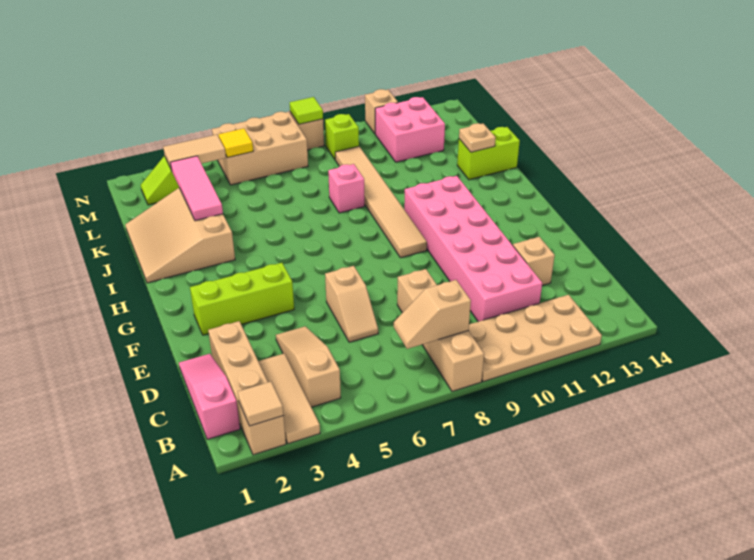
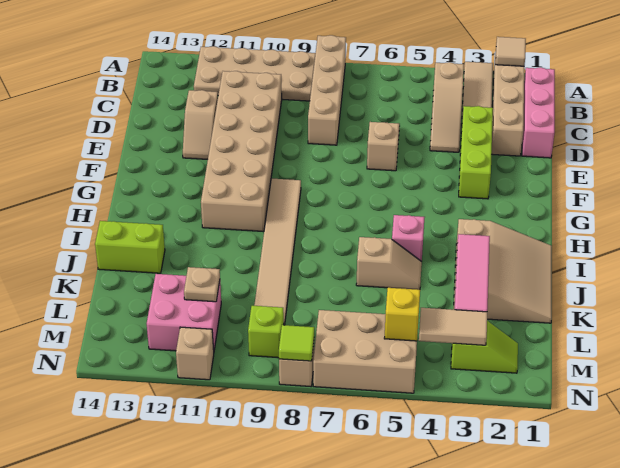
pink slope B1:D1 level 1 top B -> pink brick B1:D1 level 1
tan slope B7:B8 level 2 top 8 -> tan slope J5:J6 level 1 top 6
pink brick C10:H11 level 1 -> tan brick C10:H11 level 1
lime brick F2:F4 level 1 -> lime brick D3:F3 level 1
pink brick J8 level 1 -> pink brick I5 level 1
tan plate J13 level 2 -> tan plate L11 level 2
yellow tile M5 level 2 -> yellow brick M5 level 2

